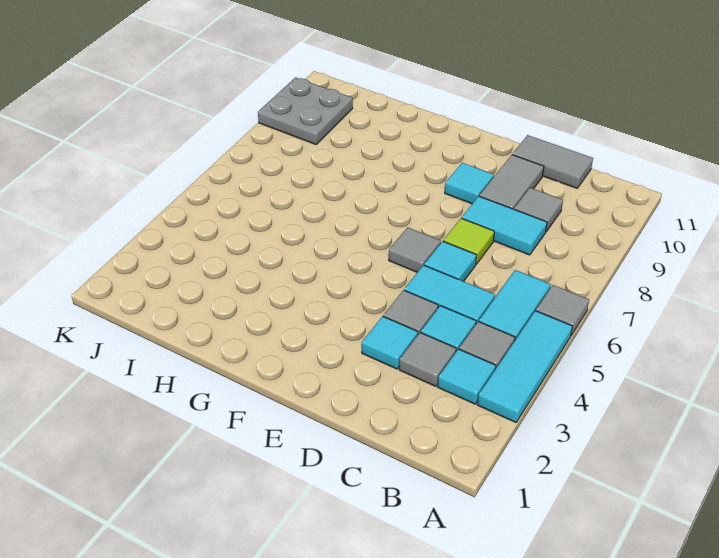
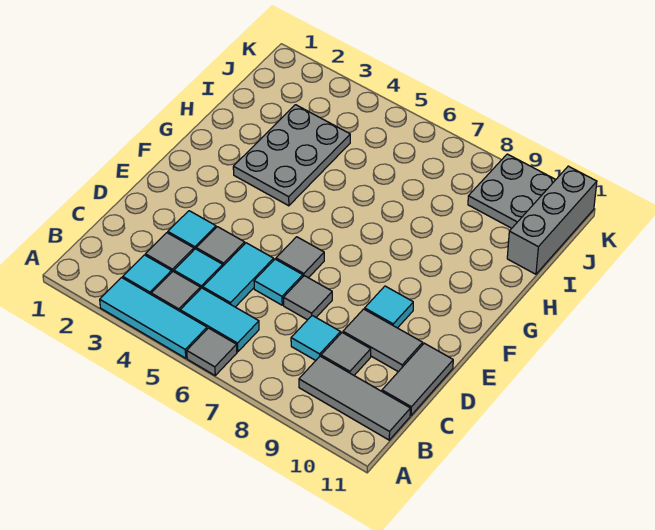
none -> grey tile B9:B11 level 1
cyan tile C8:D8 level 1 -> cyan tile C8 level 1
lime tile D7 level 1 -> grey tile D7 level 1
none -> grey plate G3:I4 level 1
none -> grey brick I11:K11 level 1

